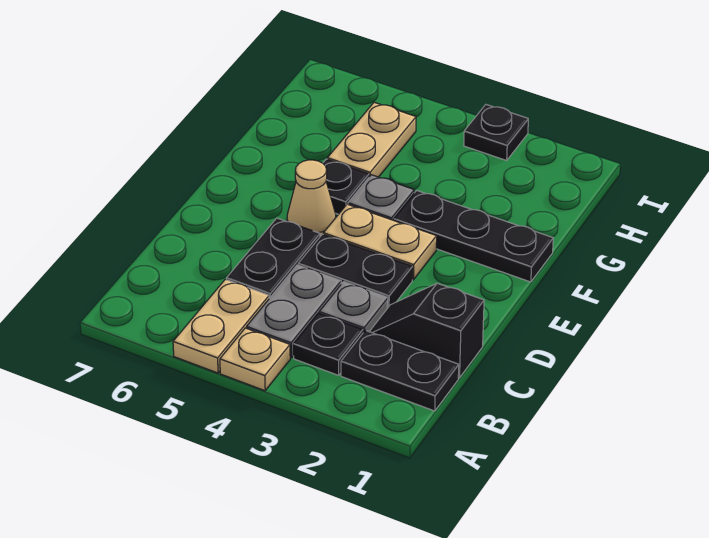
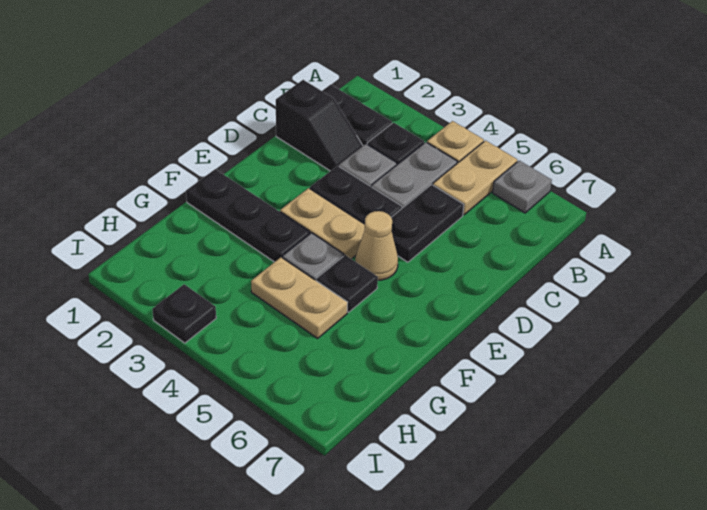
none -> grey plate A6 level 1
tan plate G5:H5 level 1 -> tan plate G4:G5 level 1

